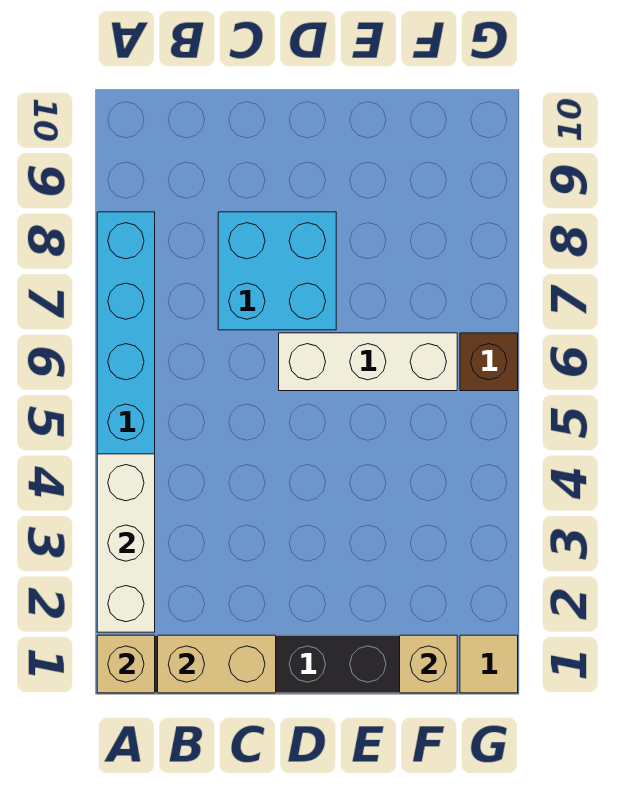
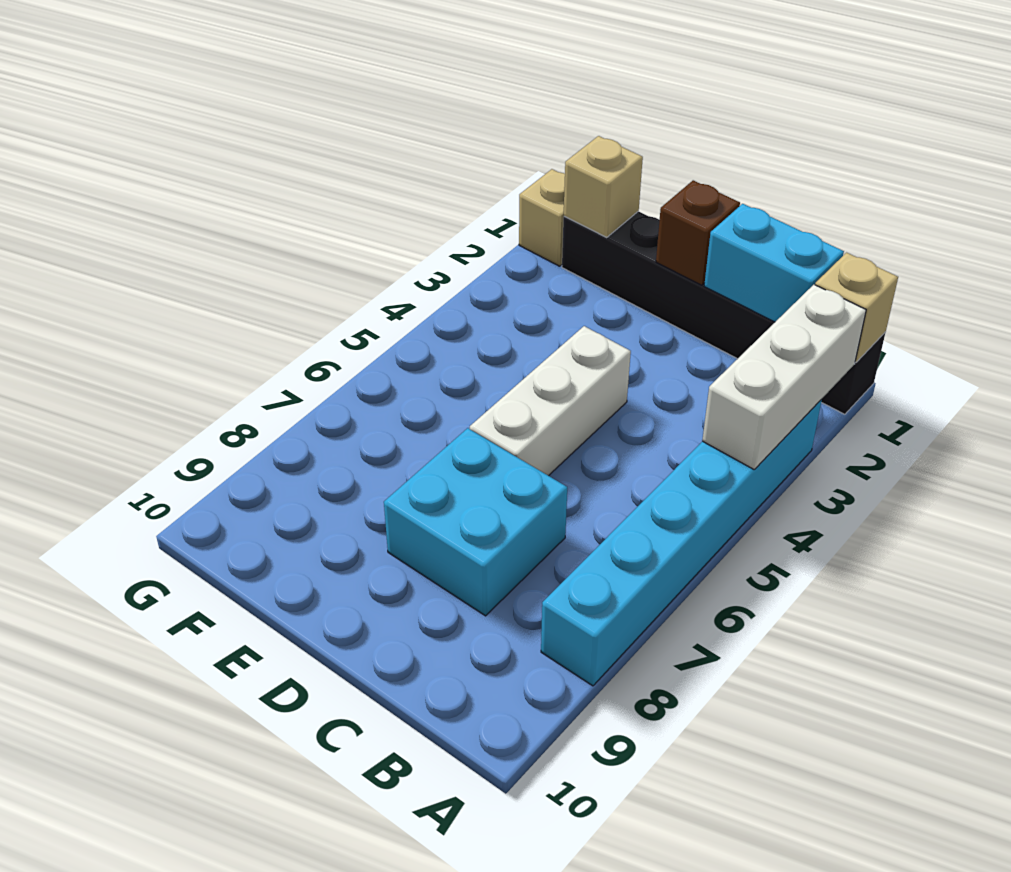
tan brick B1:C1 level 2 -> cyan brick B1:C1 level 2
white brick D6:F6 level 1 -> white brick D4:D6 level 1
tan tile G1 level 1 -> tan brick G1 level 1
brown brick G6 level 1 -> brown brick D1 level 2

